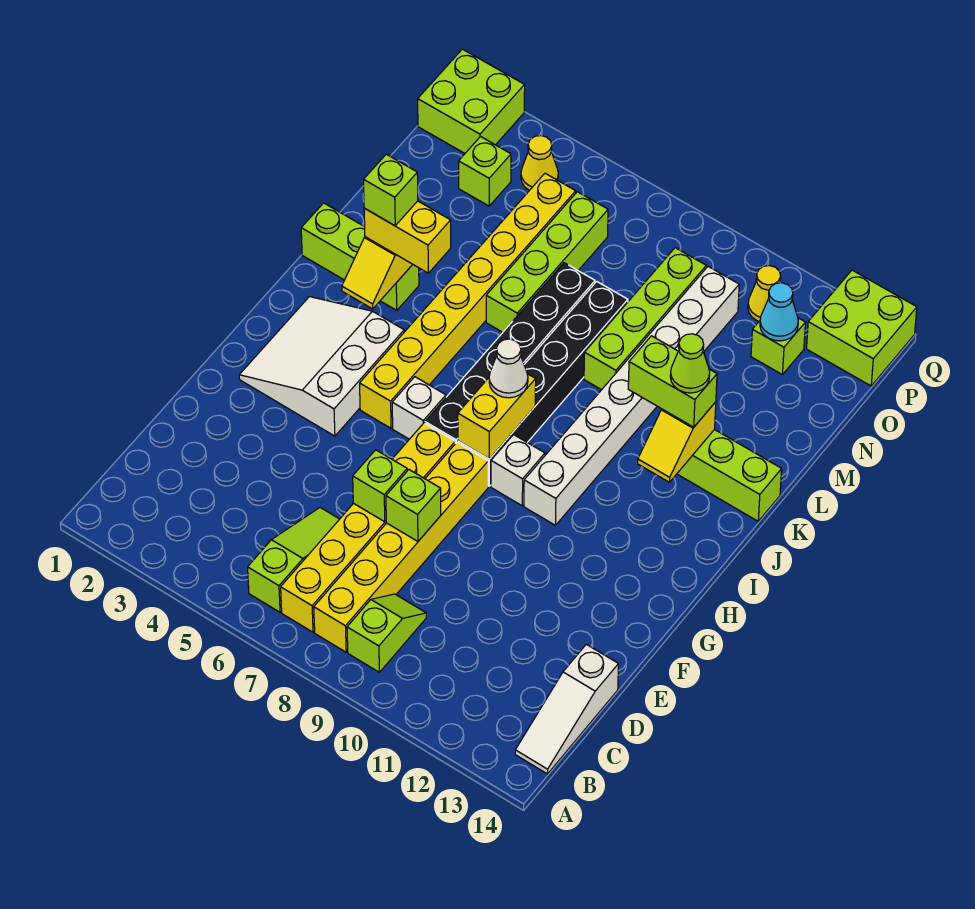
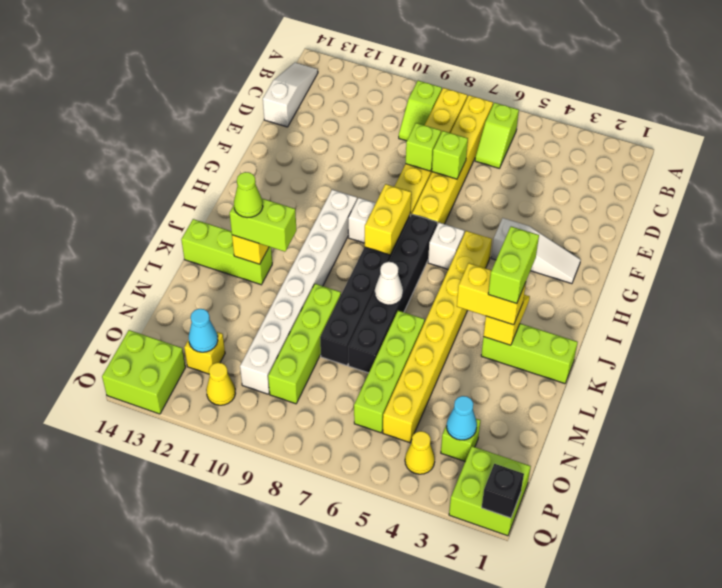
lime slope B6:D6 level 1 top B -> lime slope B6:C6 level 1 top B
white slope G2:I4 level 1 top 4 -> white slope G2:G4 level 1 top 4
white cone I8 level 3 -> white cone K7 level 2
lime brick K3 level 4 -> lime brick J3:K3 level 4
none -> cyan cone O3 level 2
lime brick O12 level 1 -> yellow brick O12 level 1
none -> black brick Q1 level 2

